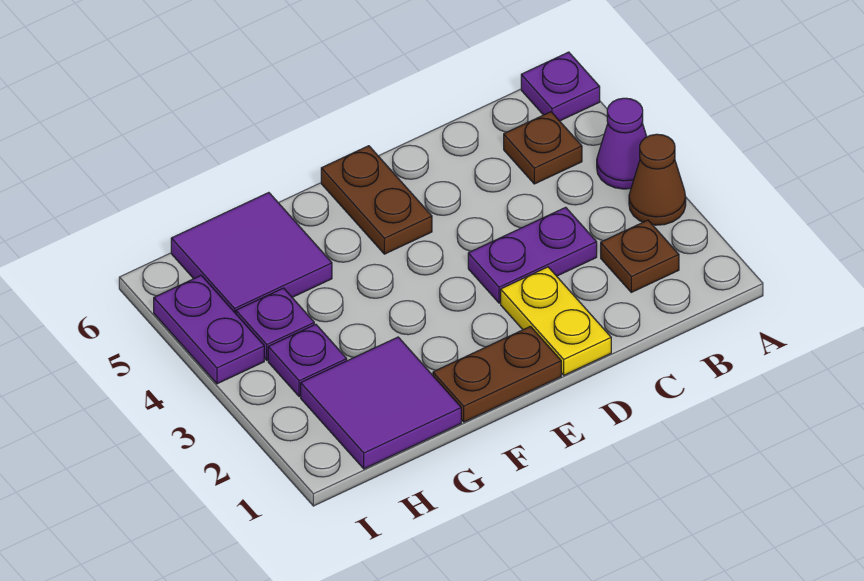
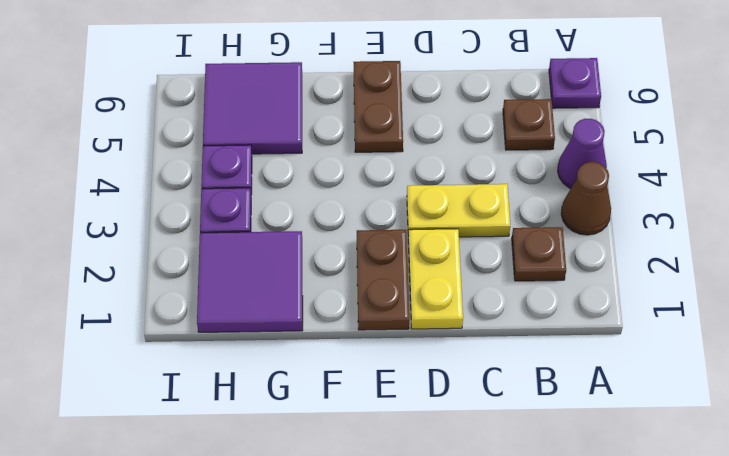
purple plate C3:D3 level 1 -> yellow plate C3:D3 level 1
brown plate E1:F1 level 1 -> brown plate E1:E2 level 1
purple plate I4:I5 level 1 -> none

